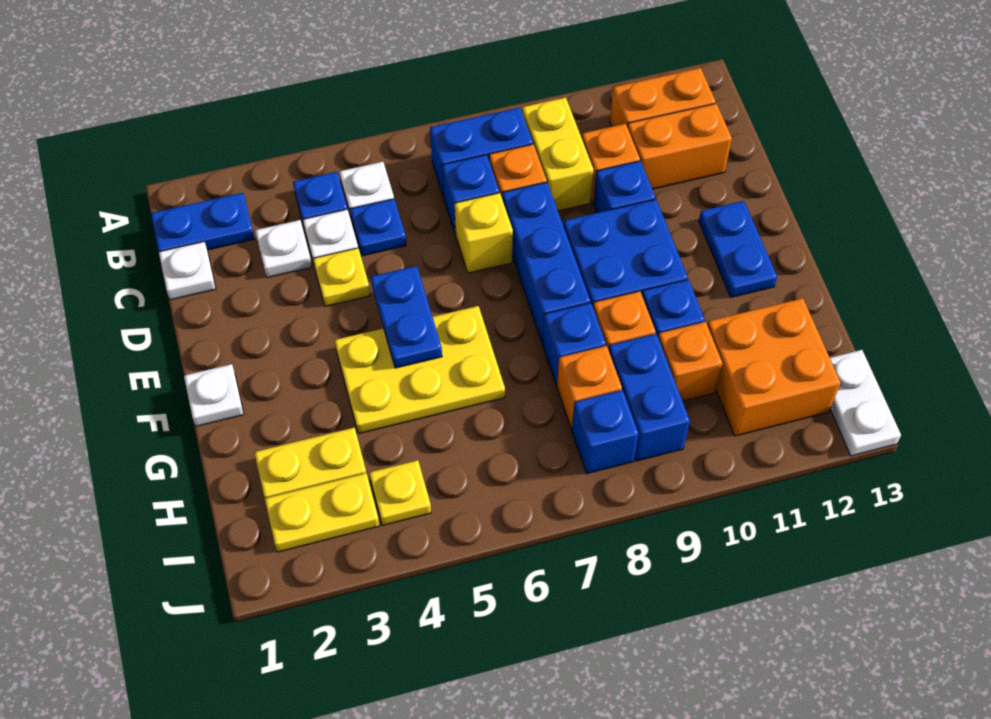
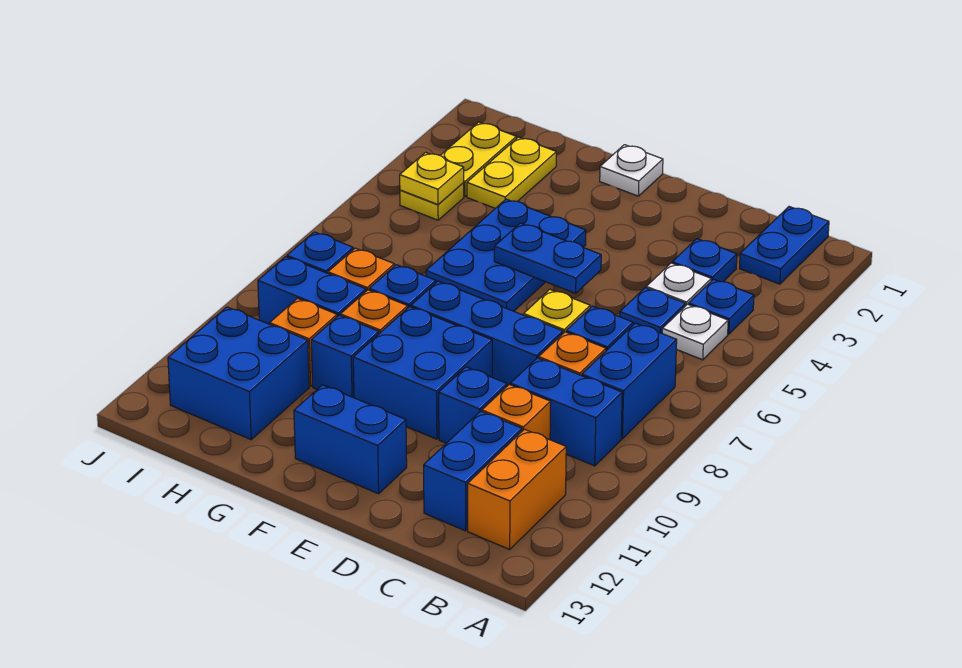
yellow brick B9:C9 level 1 -> blue brick B9:C9 level 1
white plate C1 level 1 -> none
white plate C3 level 1 -> blue plate C3 level 1
orange brick C11:C12 level 1 -> blue brick C11:C12 level 1
yellow plate D4 level 1 -> yellow plate I4 level 2
blue plate E12:F12 level 1 -> blue brick E12:F12 level 1
yellow plate F4:G6 level 1 -> blue plate F4:G6 level 1
orange brick H11:I12 level 1 -> blue brick H11:I12 level 1
white plate I13:J13 level 1 -> none

